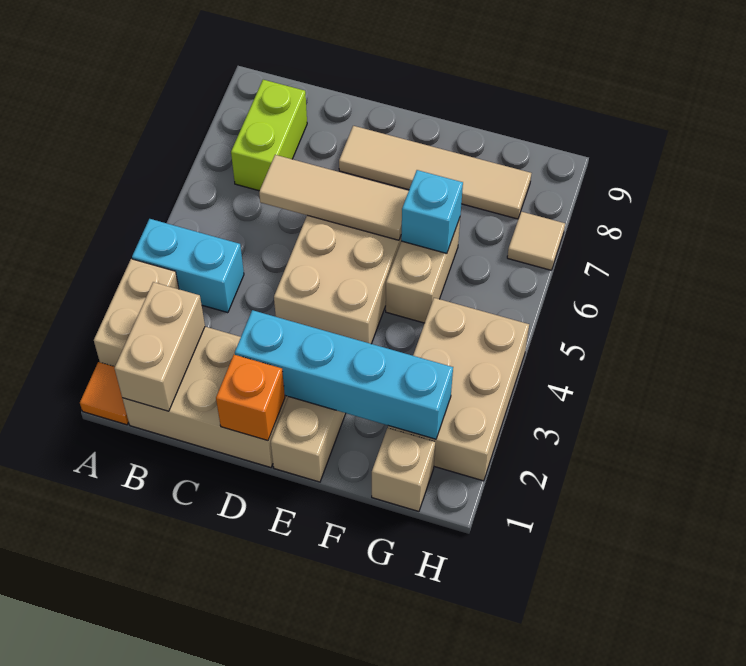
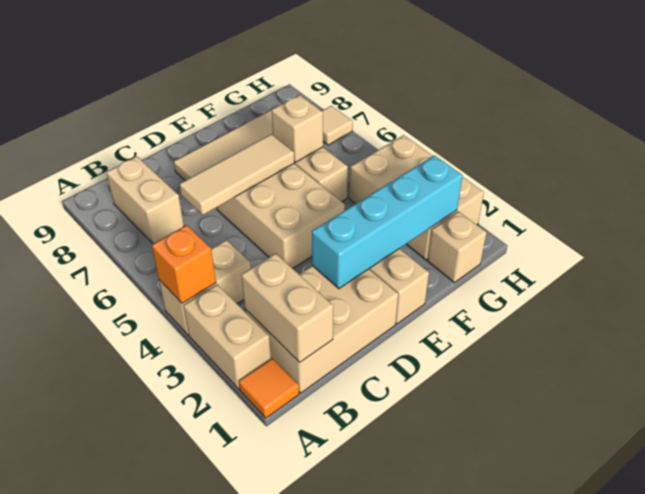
cyan brick A4:B4 level 1 -> tan brick A4:B4 level 1
lime brick B7:B8 level 1 -> tan brick B7:B8 level 1
orange brick D1 level 2 -> orange brick A4 level 2
cyan brick F6 level 2 -> tan brick F6 level 2

